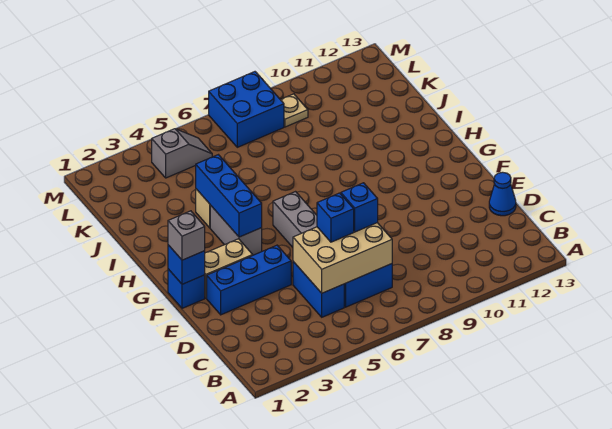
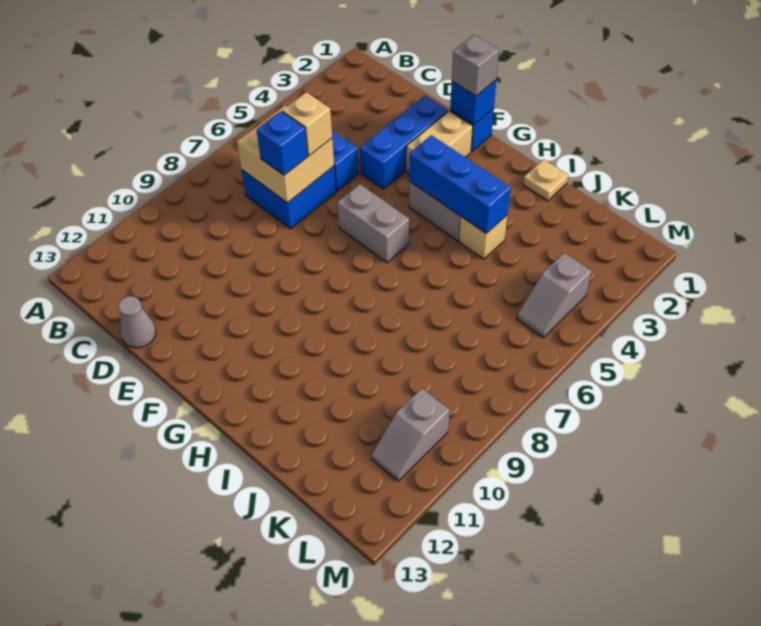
tan brick C5:D7 level 2 -> tan brick C6:D7 level 2
blue brick D6 level 3 -> tan brick D6 level 3
blue cone D13 level 1 -> grey cone D13 level 1
blue brick L7:M8 level 1 -> none
tan plate L9 level 1 -> tan plate I1 level 1
none -> grey slope L10:L11 level 1 top 10

